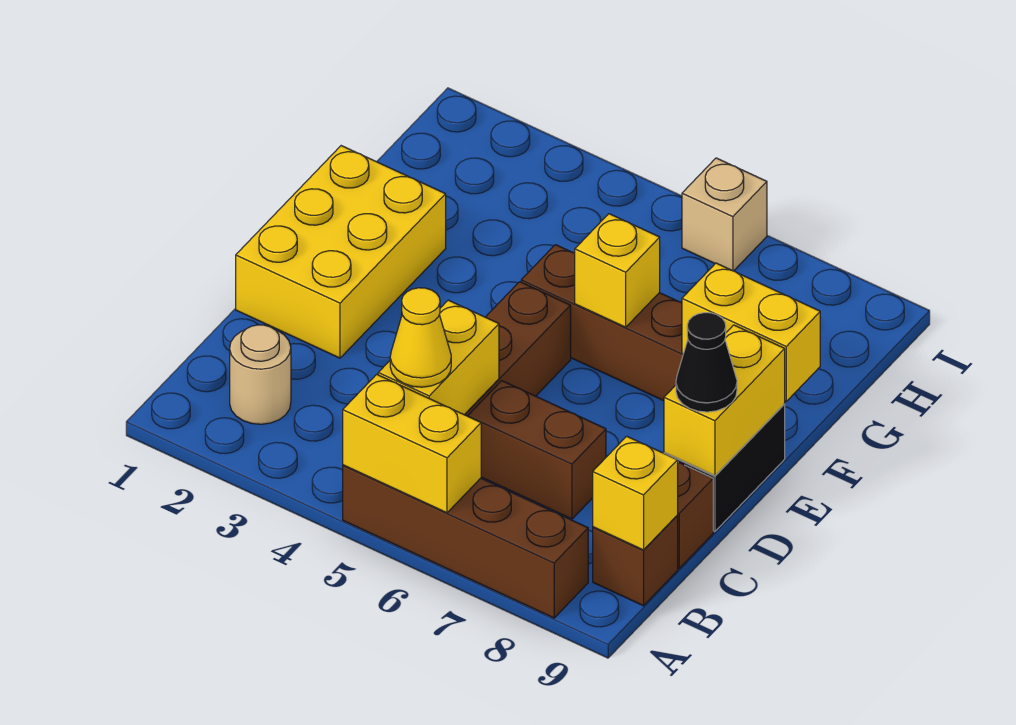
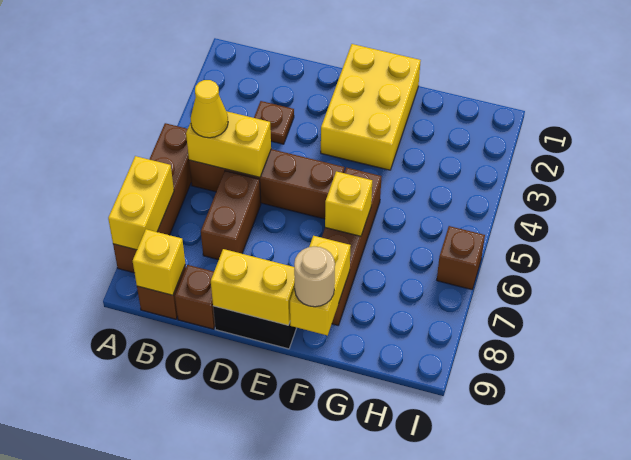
yellow brick A5:A6 level 2 -> yellow brick A7:A8 level 2
tan round brick B2 level 1 -> tan round brick F9 level 3
none -> brown plate C3 level 1
yellow brick D1:F2 level 1 -> yellow brick E1:F3 level 1
black cone D9 level 3 -> none
tan brick I6 level 1 -> brown brick I6 level 1

